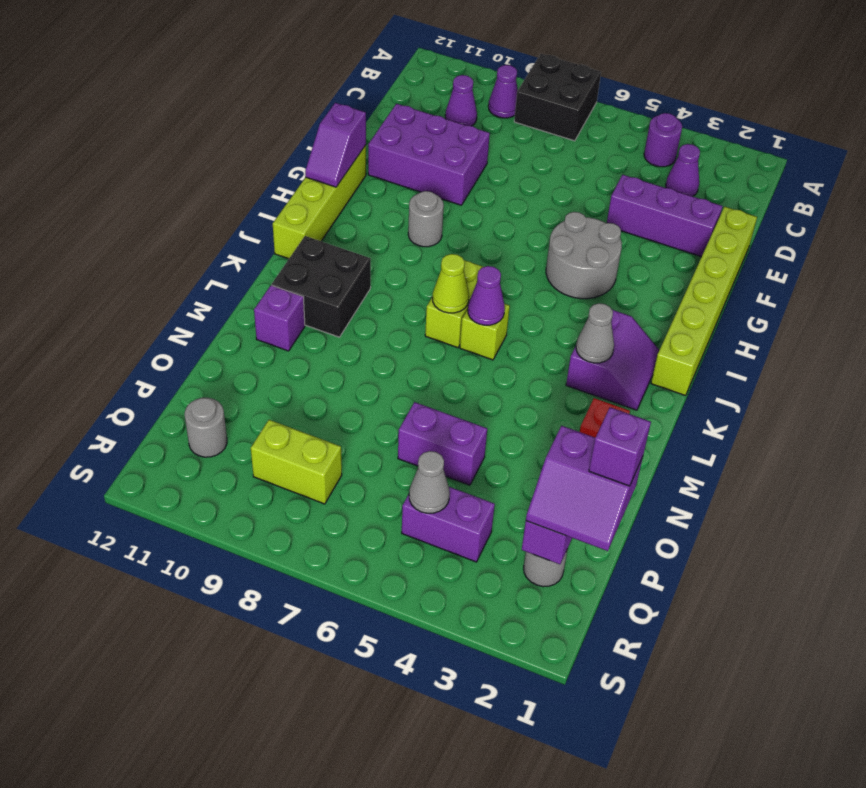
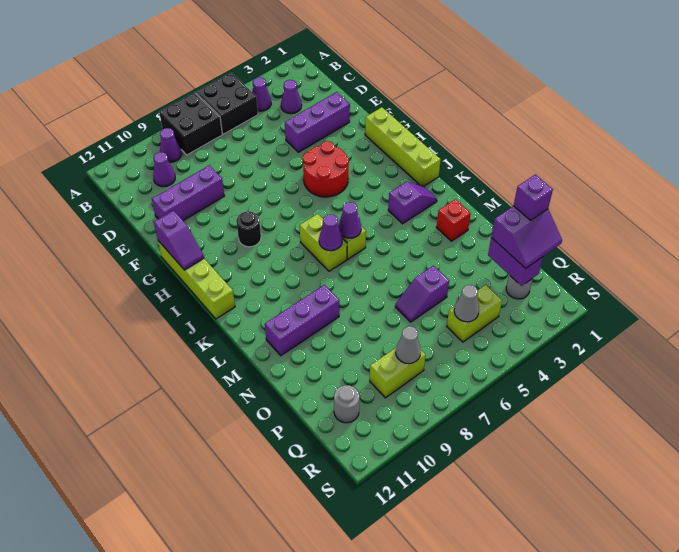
purple round brick B4 level 1 -> purple cone B4 level 1
lime brick E1:J1 level 1 -> lime brick G1:J1 level 1
purple brick E9:F11 level 1 -> purple brick E9:E11 level 1
grey round brick G4:H5 level 1 -> red round brick G4:H5 level 1
grey round brick H9 level 1 -> black round brick H9 level 1
purple slope J2:K3 level 1 top 3 -> purple slope K2:K3 level 1 top 3
grey cone K3 level 2 -> grey cone Q8 level 2
lime cone K7 level 2 -> purple cone K7 level 2
black brick K10:L11 level 1 -> black brick A5:B6 level 1
purple brick M11 level 1 -> purple brick M9:M11 level 1
purple brick O5:O6 level 1 -> purple slope O5:O6 level 1 top 5
purple brick Q4:Q5 level 1 -> lime brick Q4:Q5 level 1

